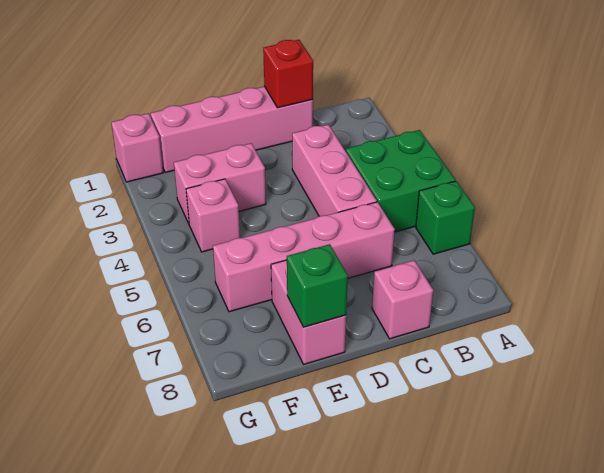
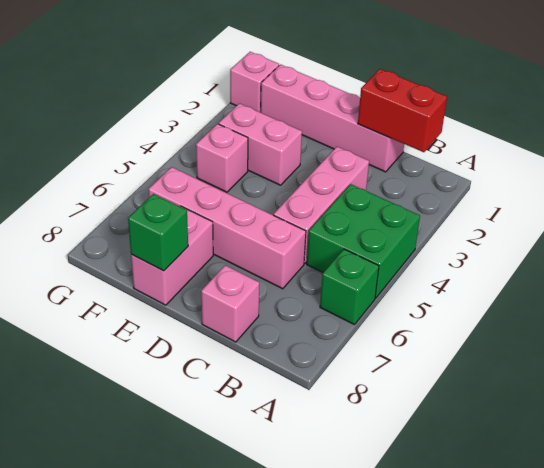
red brick C1 level 2 -> red brick B1:C1 level 2

